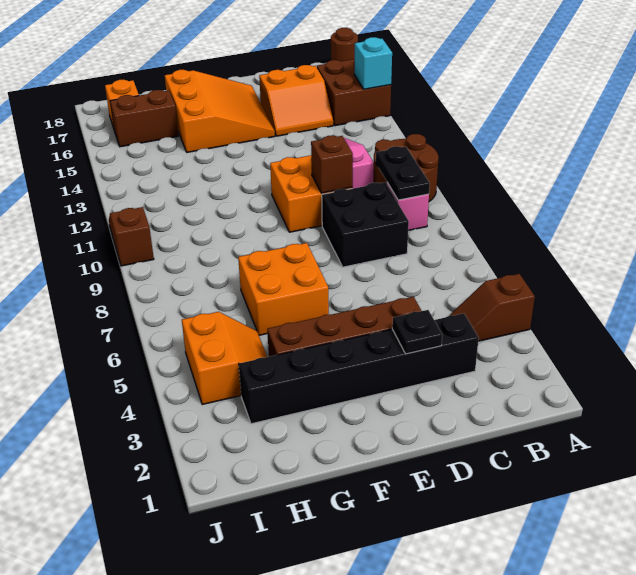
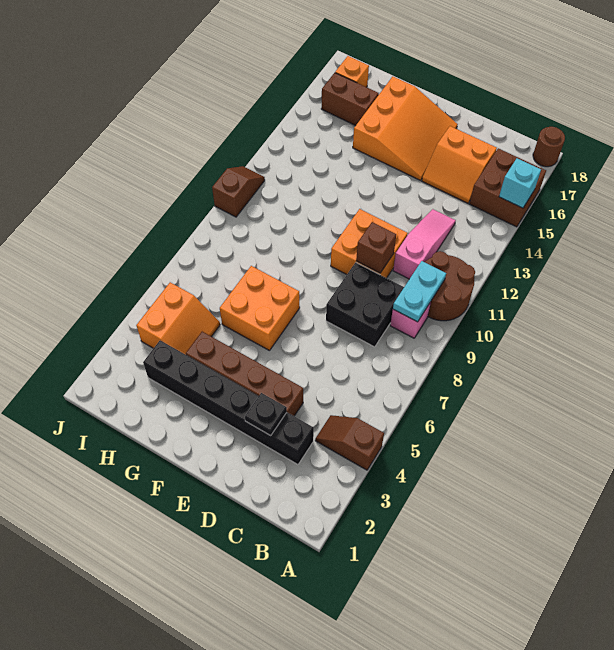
black plate B9:B10 level 2 -> cyan plate B9:B10 level 2

